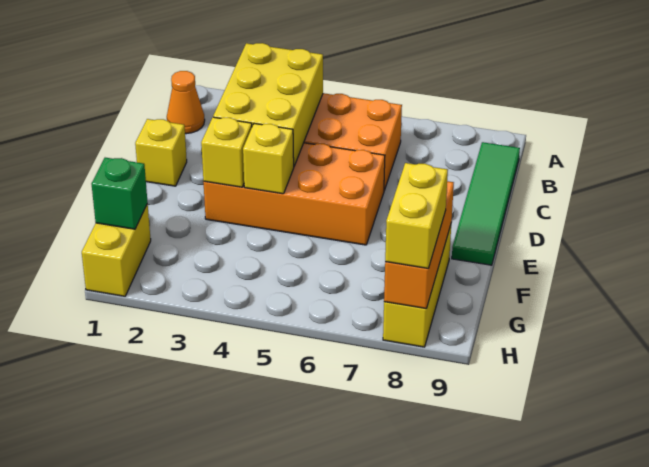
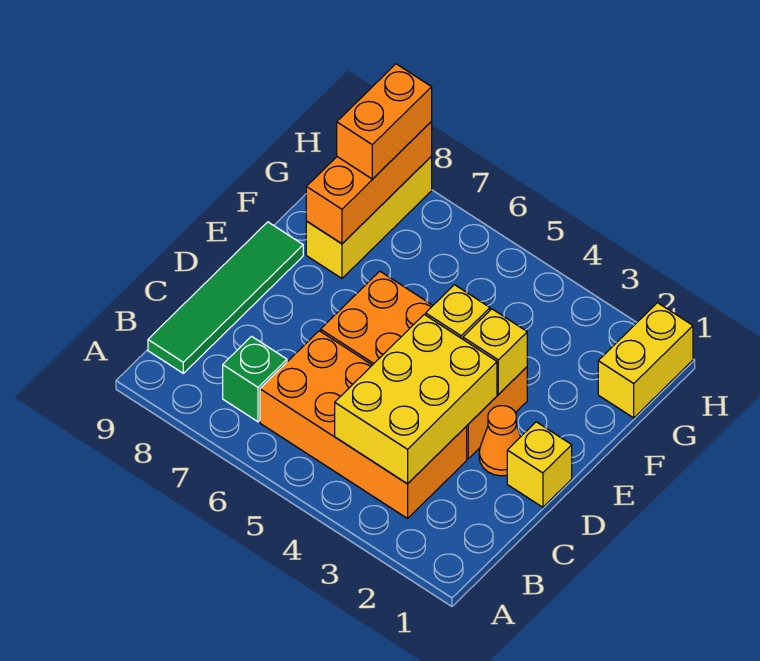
orange cone B1 level 1 -> orange cone D2 level 1
green brick G1 level 2 -> green brick B7 level 1
yellow brick G8:H8 level 3 -> orange brick G8:H8 level 3

